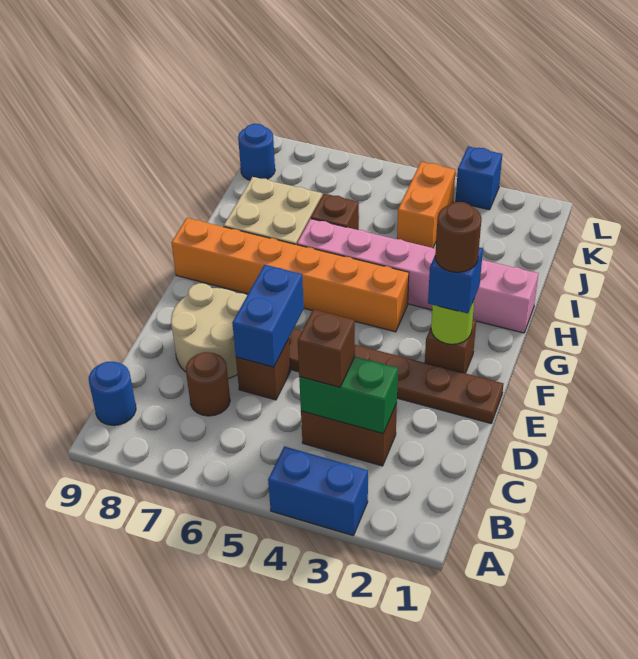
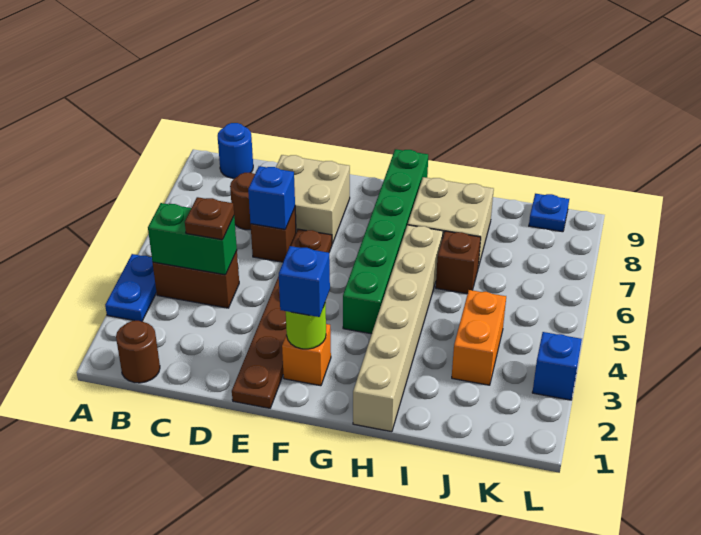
blue brick A3:A4 level 1 -> blue plate A3:A4 level 1
brown brick C3:C4 level 1 -> brown brick B4:C4 level 1
green brick C3:C4 level 2 -> green brick B4:C4 level 2
brown brick C4 level 3 -> brown plate C4 level 3
blue brick D6:E6 level 2 -> blue brick D6 level 2
tan round brick D7:E8 level 1 -> tan brick D7:E8 level 1
brown brick F2 level 1 -> orange brick F2 level 1
brown round brick F2 level 4 -> brown round brick B1 level 1
orange brick G4:G9 level 1 -> green brick G4:G9 level 1
pink brick H1:H6 level 1 -> tan brick H1:H6 level 1
orange brick J4:K4 level 1 -> orange brick J3:J4 level 1
blue round brick K9 level 1 -> blue plate K9 level 1

